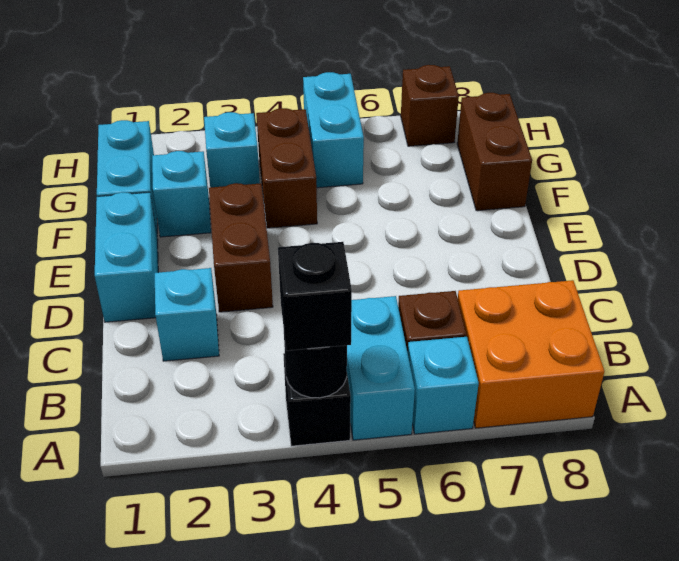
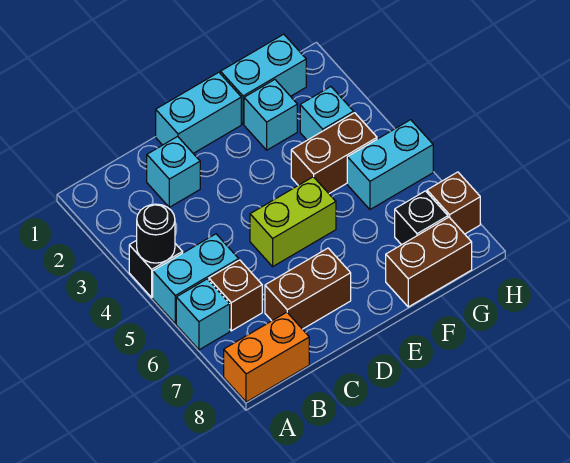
black brick A4 level 3 -> black brick G7 level 1
orange brick A7:B8 level 1 -> orange brick A8:B8 level 1
brown brick D3:E3 level 1 -> brown brick C7:D7 level 1
none -> lime brick D5:E5 level 1

